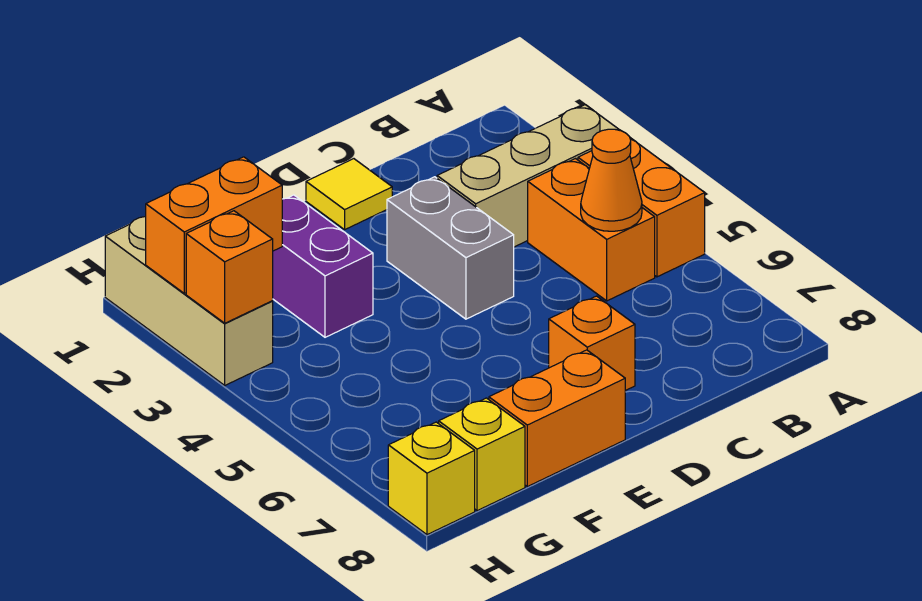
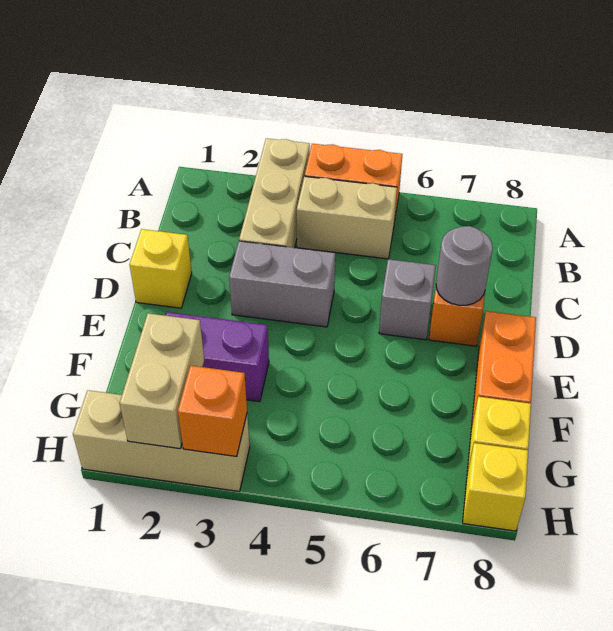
orange brick B4:B5 level 1 -> tan brick B4:B5 level 1
orange cone B5 level 2 -> none
yellow tile D1 level 1 -> yellow brick D1 level 1
none -> grey brick D6 level 1
none -> grey round brick D7 level 2
orange brick G2:H2 level 2 -> tan brick G2:H2 level 2

